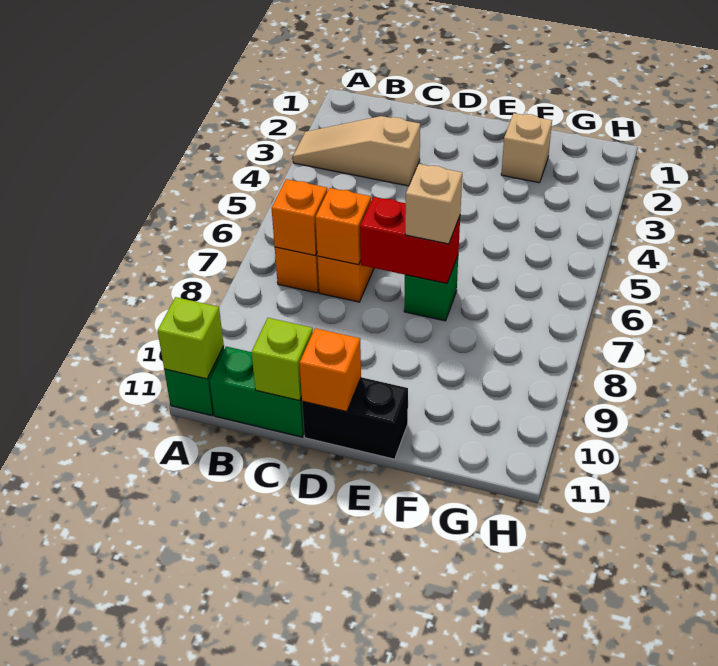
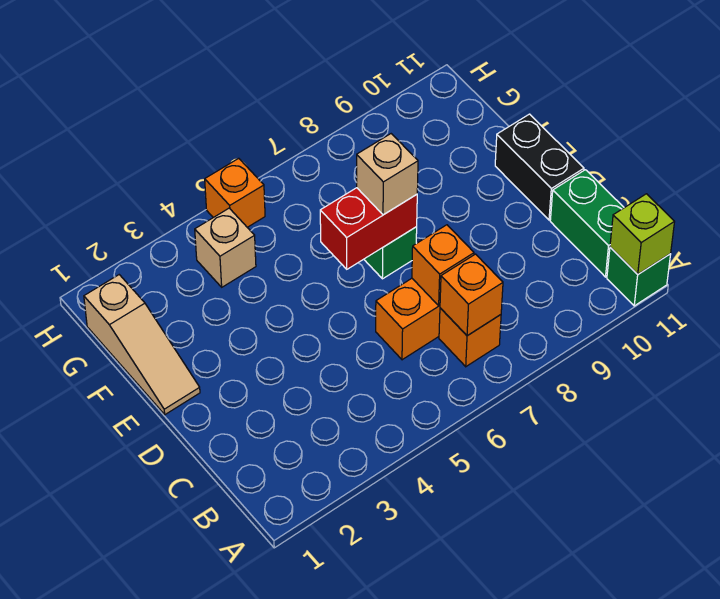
tan slope A3:C3 level 1 top C -> tan slope E1:G1 level 1 top G
lime brick C11 level 2 -> none
red brick D7:E7 level 2 -> red brick E6:E7 level 2
orange brick D11 level 2 -> orange brick H5 level 1
tan brick F2 level 1 -> tan brick G4 level 1

